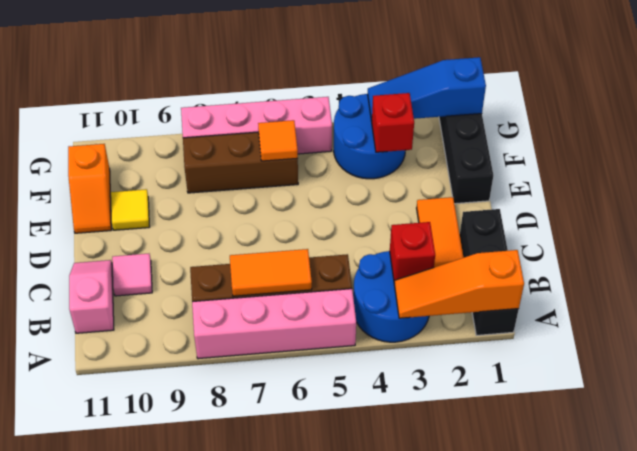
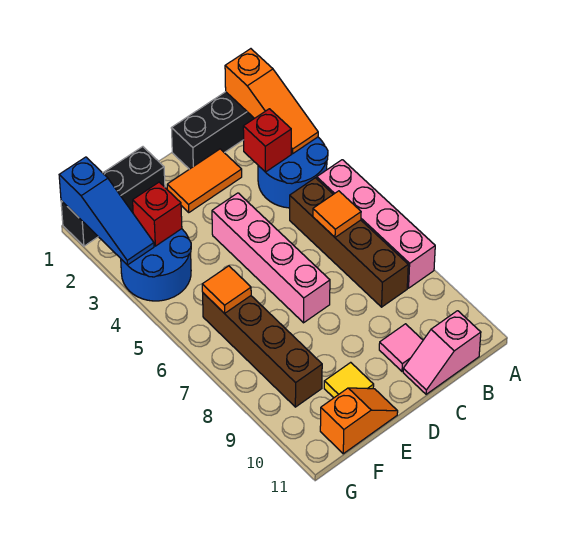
orange tile B6:B7 level 2 -> orange tile B6 level 2
brown brick F6:F8 level 1 -> brown brick F6:F9 level 1
pink brick G5:G8 level 1 -> pink brick D4:D7 level 1

